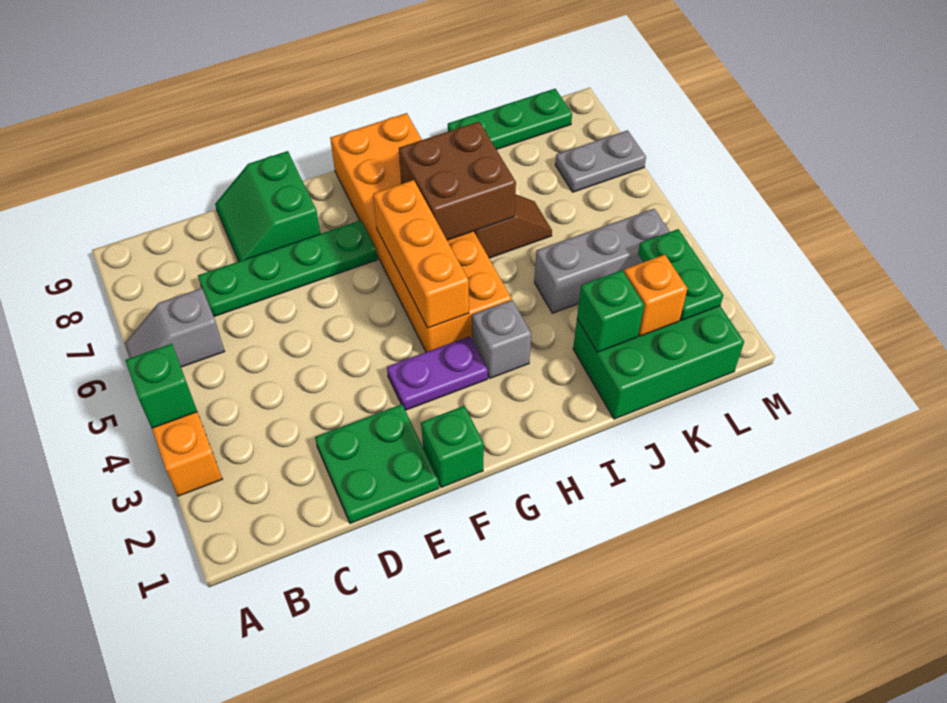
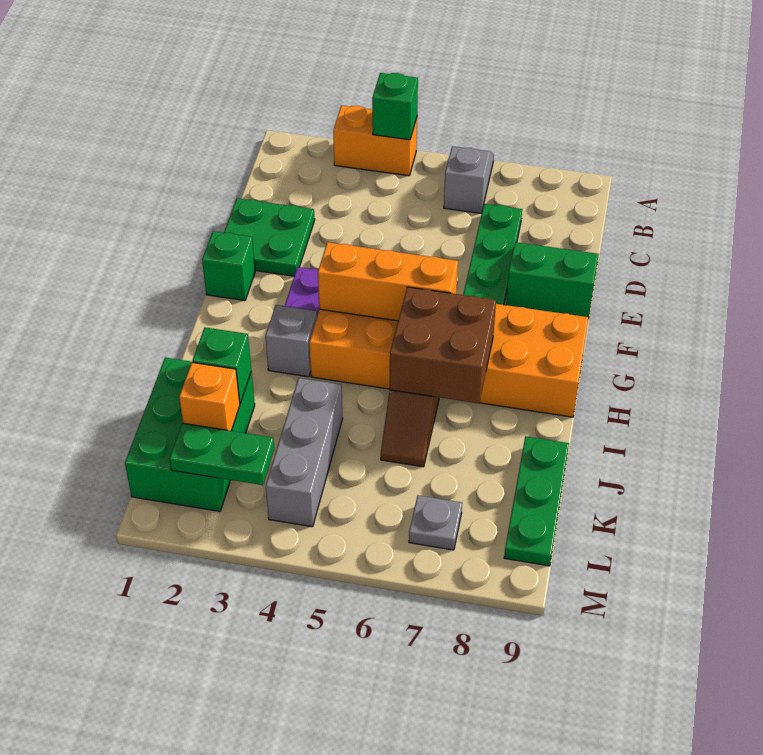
grey plate L7:M7 level 1 -> grey plate L7 level 1

